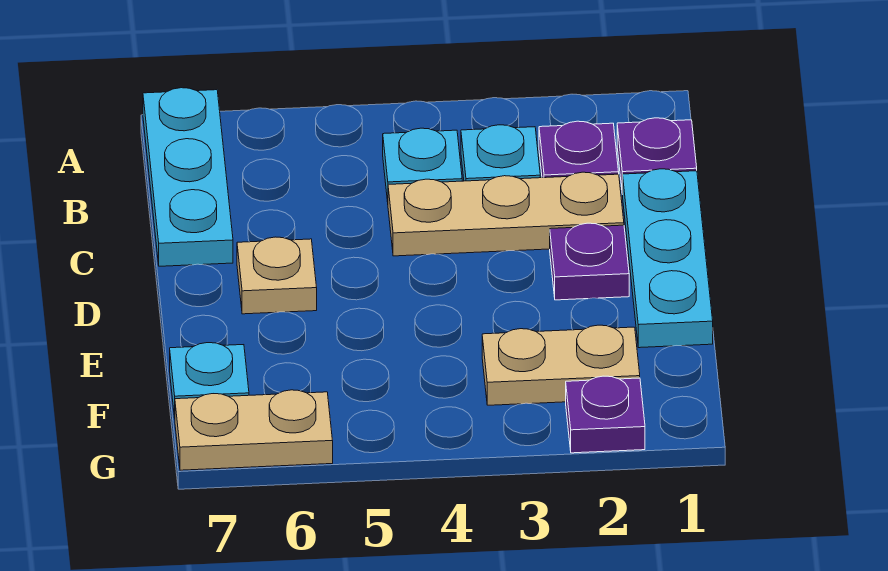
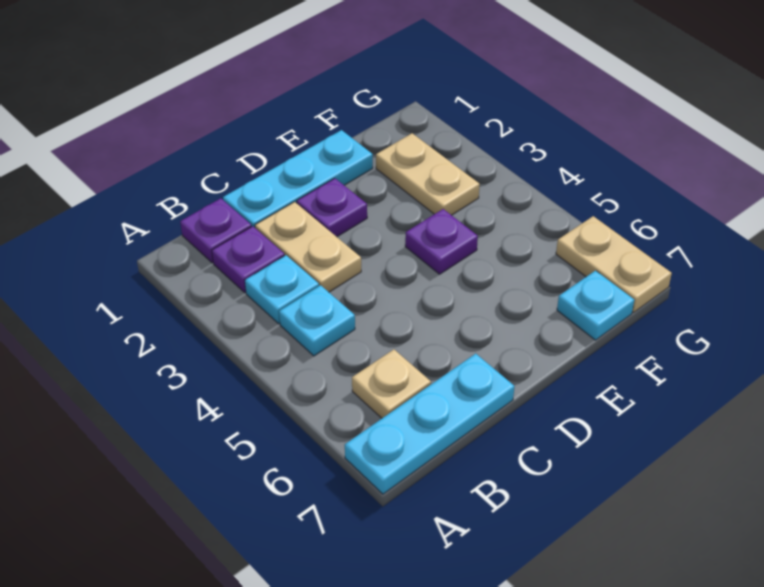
tan plate C2:C4 level 1 -> tan plate C2:C3 level 1
tan plate D6 level 1 -> tan plate B6 level 1
purple plate G2 level 1 -> purple plate E4 level 1

